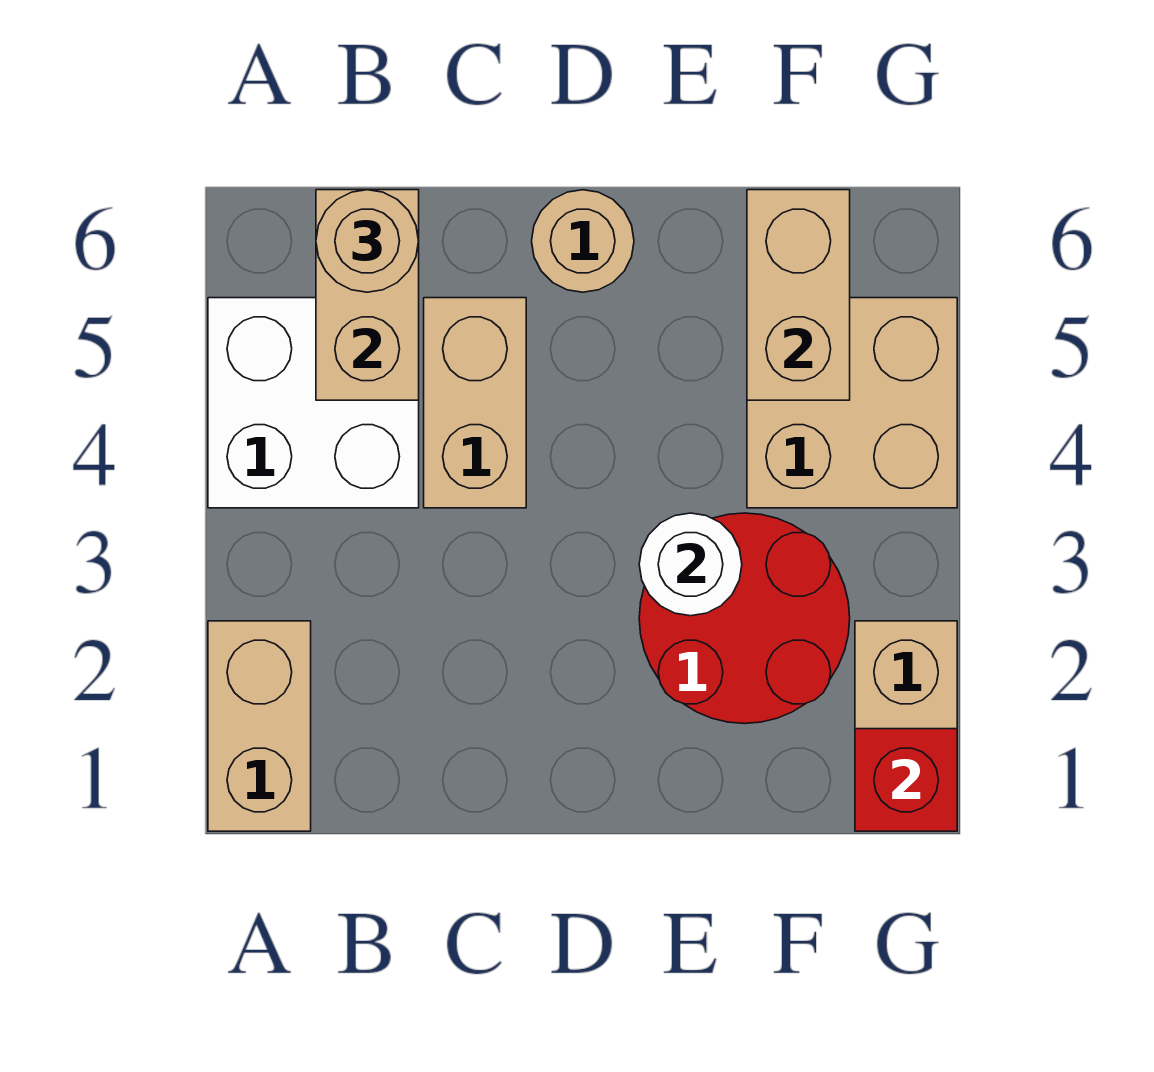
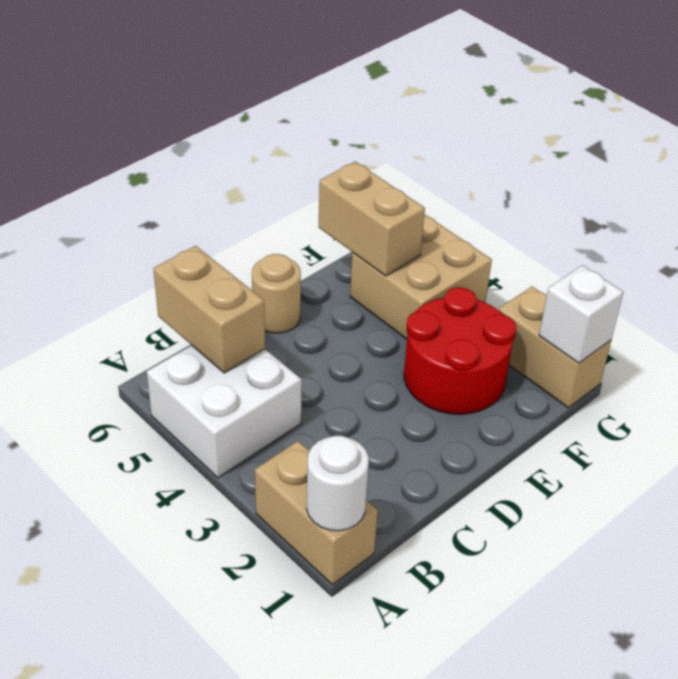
tan round brick B6 level 3 -> none
tan brick C4:C5 level 1 -> none
white round brick E3 level 2 -> white round brick A1 level 2
red brick G1 level 2 -> white brick G1 level 2

